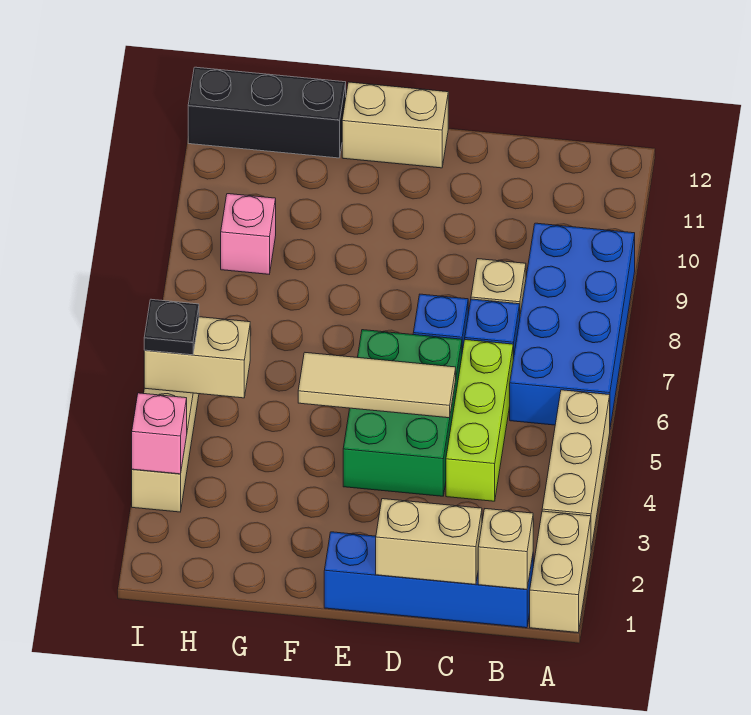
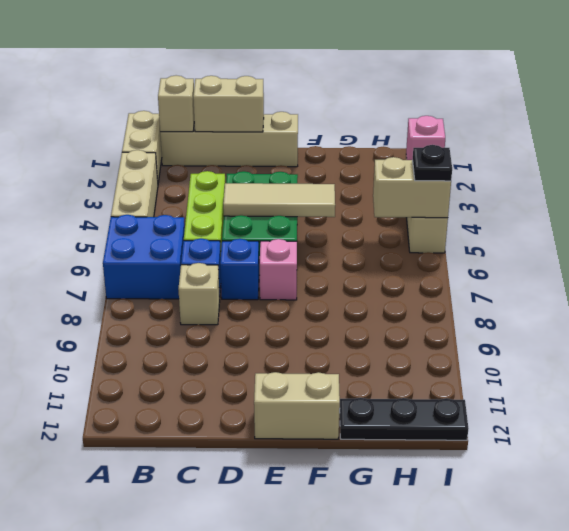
blue brick A6:B9 level 1 -> blue brick A6:B7 level 1
blue brick B1:E1 level 1 -> tan brick B1:E1 level 1
black brick G12:I12 level 1 -> black plate G12:I12 level 1
pink brick H9 level 1 -> pink brick E7 level 1

